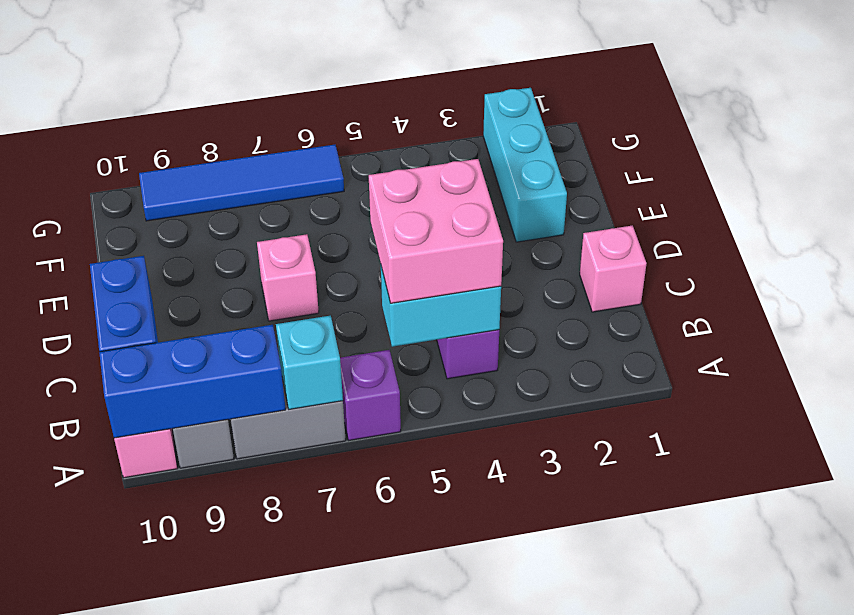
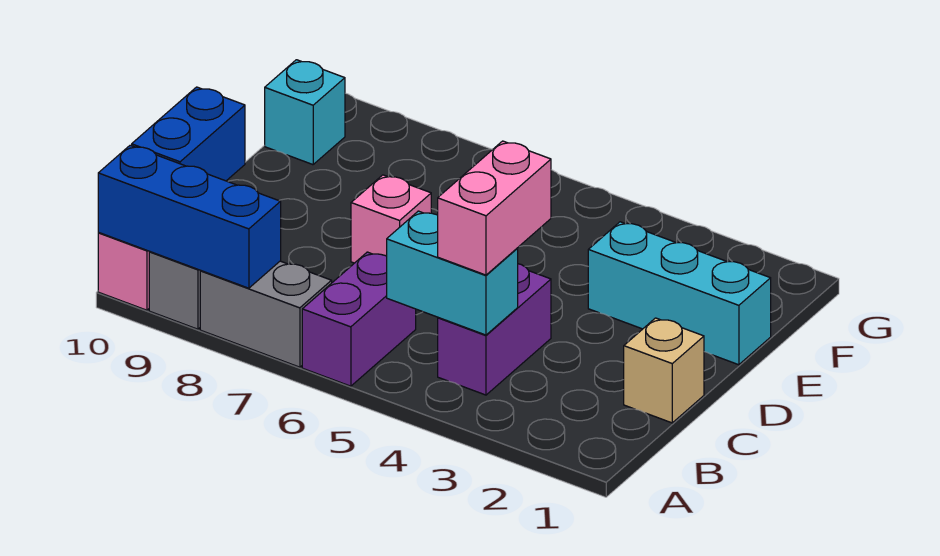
purple brick A6 level 1 -> purple brick A6:B6 level 1
cyan brick A7 level 2 -> cyan brick F10 level 1
pink brick B4:C5 level 3 -> pink brick B4:C4 level 3
pink brick C1 level 1 -> tan brick C1 level 1
cyan brick E2:G2 level 1 -> cyan brick E1:E3 level 1
blue tile G6:G9 level 1 -> none

